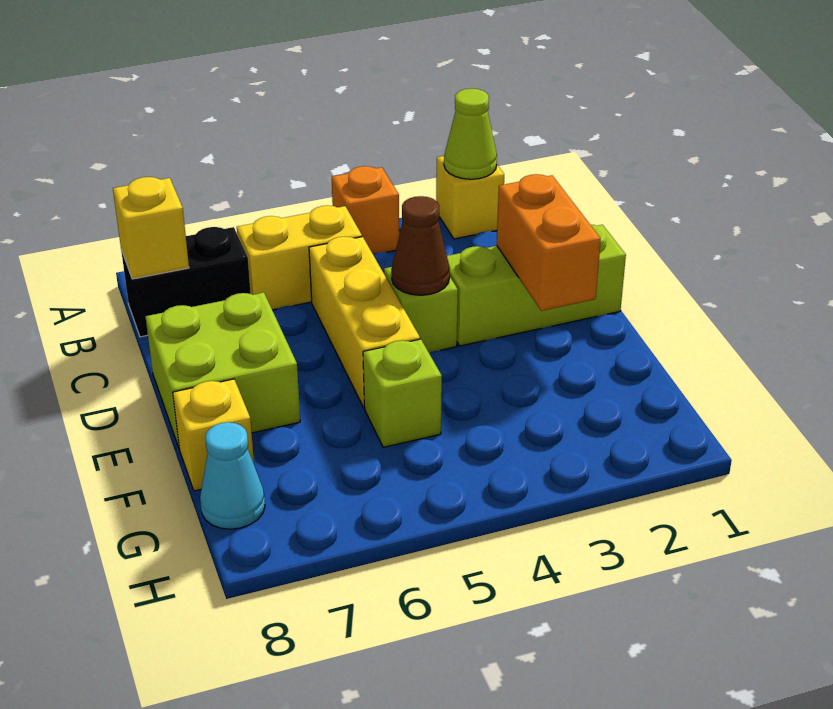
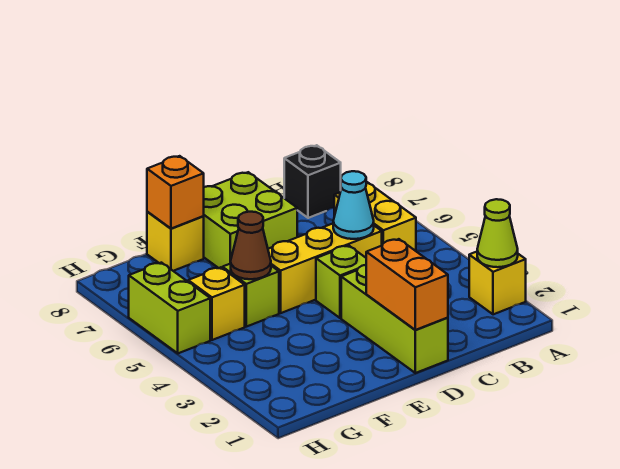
orange brick A4 level 1 -> orange brick F8 level 2
black brick B7:B8 level 1 -> black brick B8 level 1
yellow brick B8 level 2 -> yellow brick G5 level 1
orange brick D2:E2 level 2 -> orange brick D1:D2 level 2
brown cone D4 level 2 -> brown cone F5 level 2
cyan cone G8 level 1 -> cyan cone C5 level 2
none -> lime brick H5:H6 level 1

